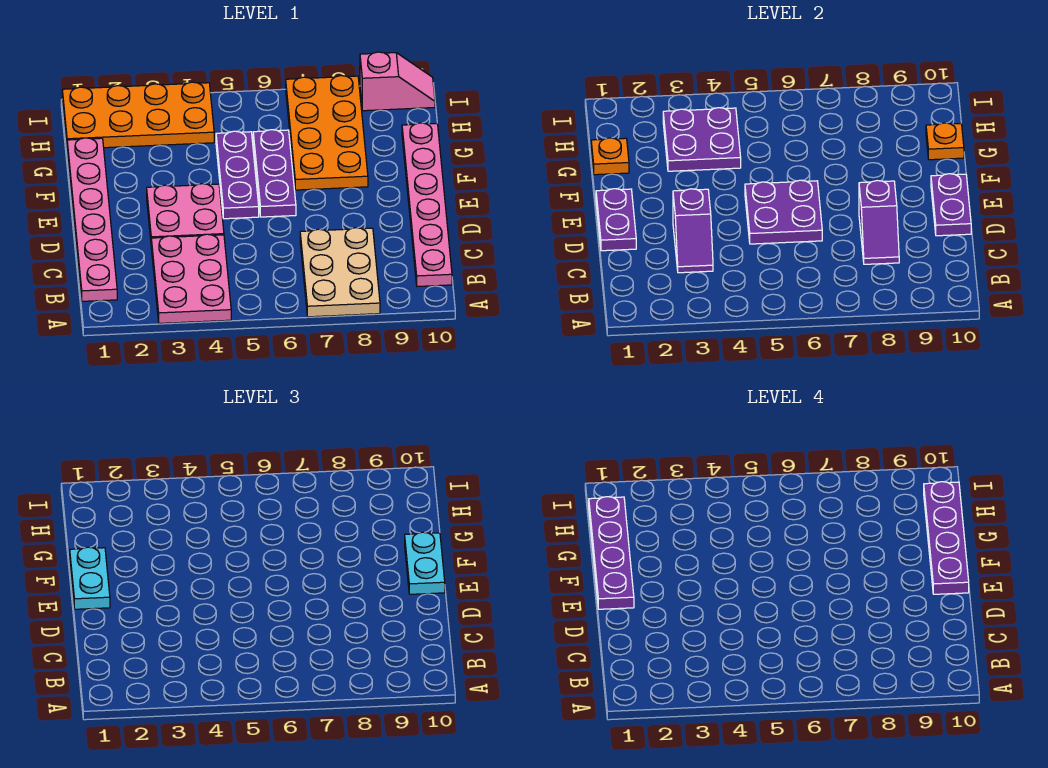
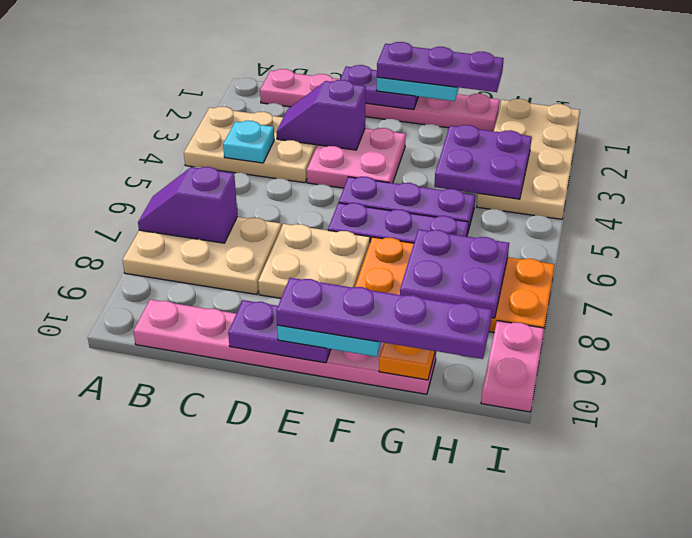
pink plate A3:C4 level 1 -> tan plate A3:C4 level 1
none -> cyan plate B4 level 2
purple slope C8:D8 level 2 top D -> purple slope A7:B7 level 2 top B
purple plate D5:E6 level 2 -> purple plate G7:H8 level 2
none -> tan plate D7:E8 level 1
purple plate E1:H1 level 4 -> purple plate E1:G1 level 4
orange plate G1 level 2 -> none
orange plate H1:I4 level 1 -> tan plate H1:I4 level 1
pink slope I9:I10 level 1 top 9 -> pink plate I9:I10 level 1

